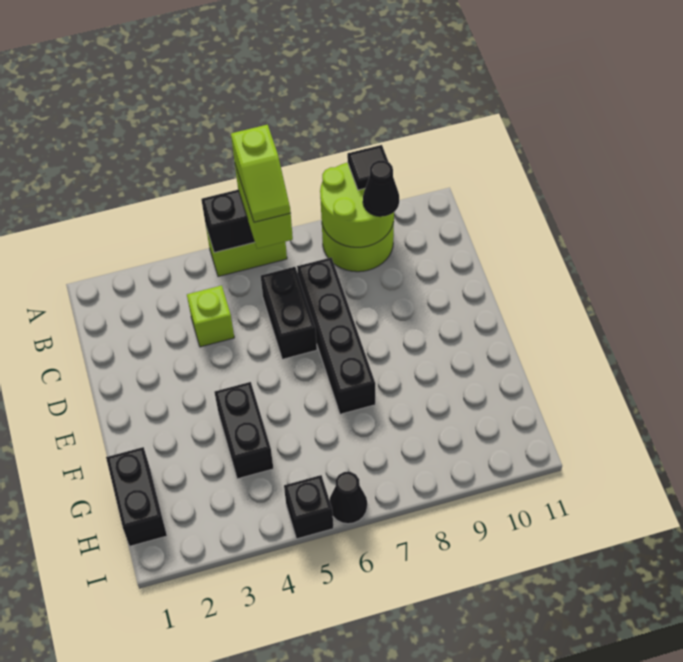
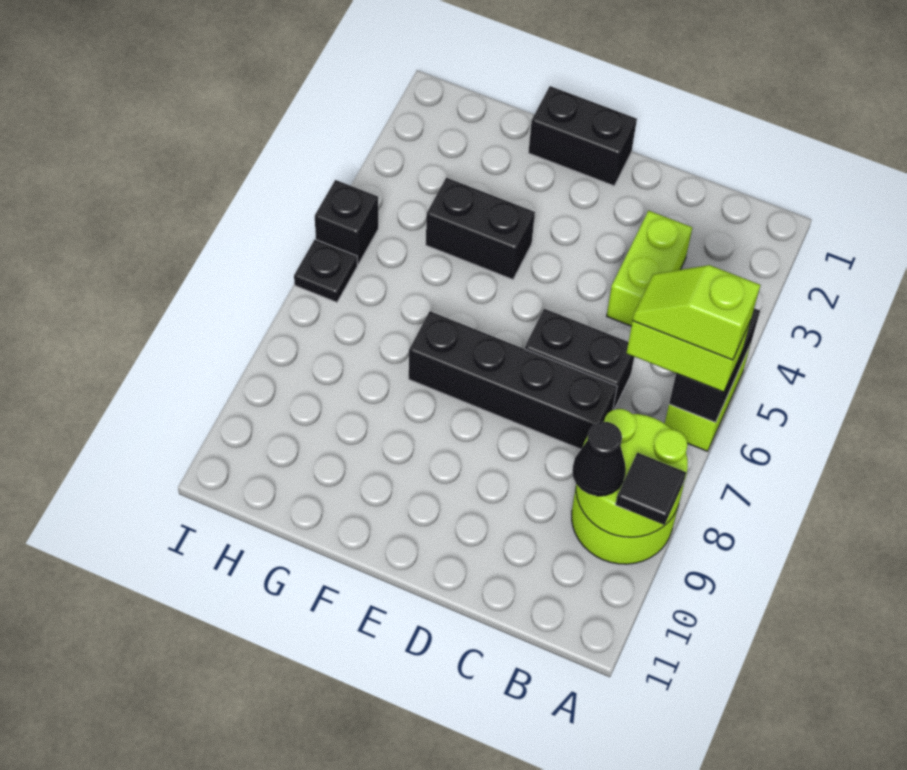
lime brick C4 level 1 -> lime brick C3:C4 level 1
black brick G1:H1 level 1 -> black brick E1:F1 level 1
black cone I6 level 1 -> black plate I6 level 1

